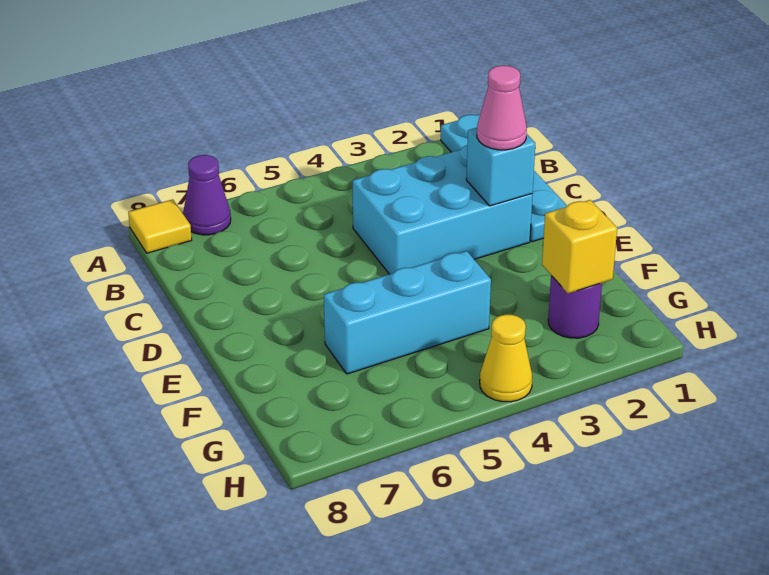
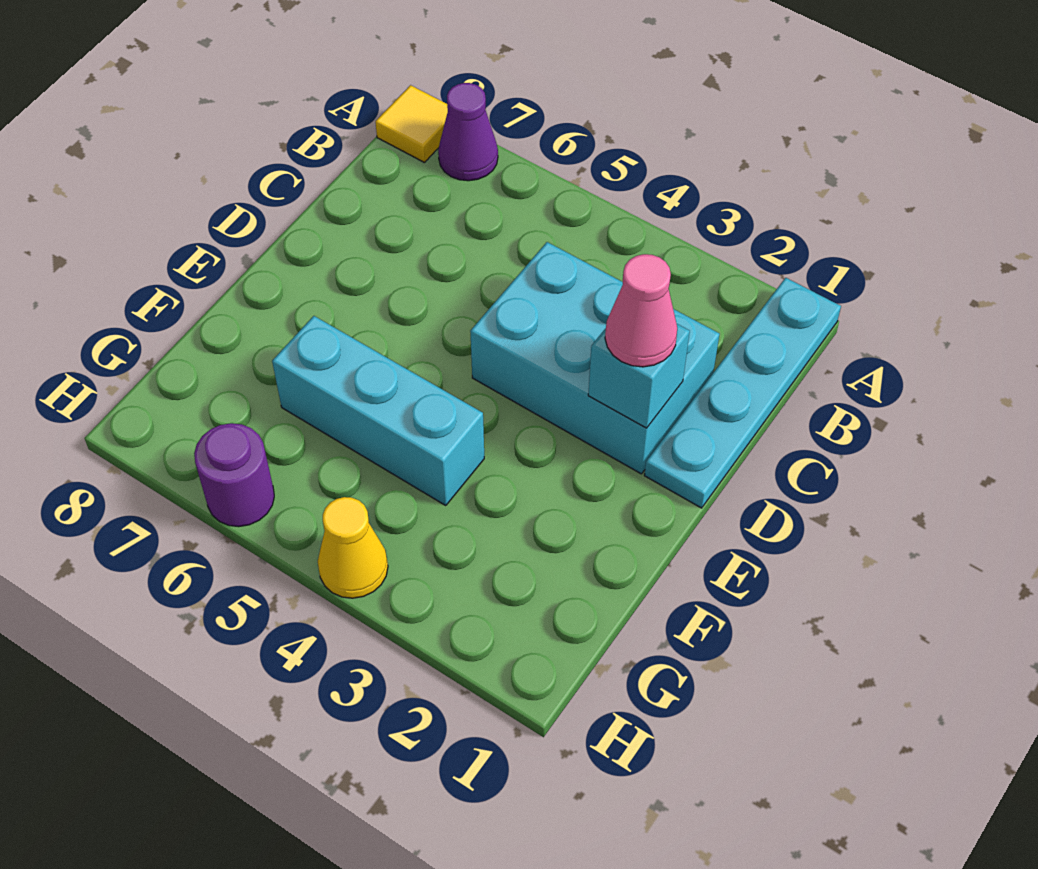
purple round brick G2 level 1 -> purple round brick H6 level 1
yellow brick G2 level 2 -> none

